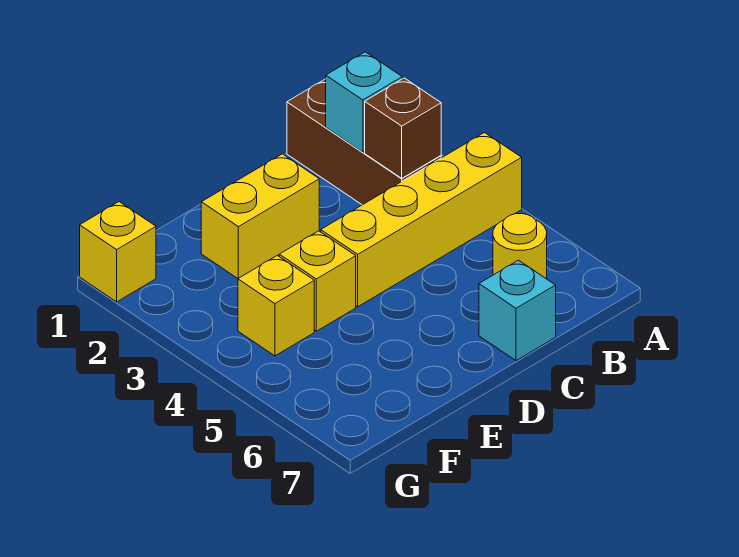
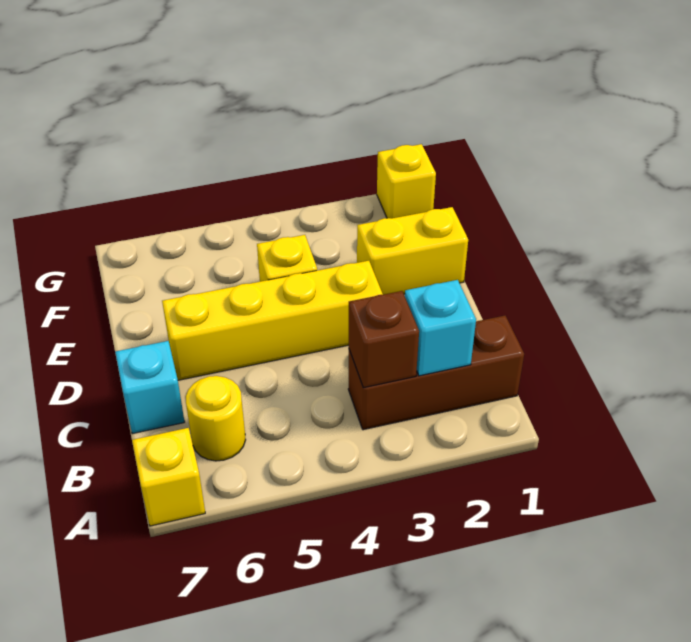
yellow brick A4:D4 level 1 -> yellow brick D3:D6 level 1
yellow brick D2:E2 level 1 -> yellow brick E1:E2 level 1
yellow brick F4 level 1 -> yellow brick A7 level 1

